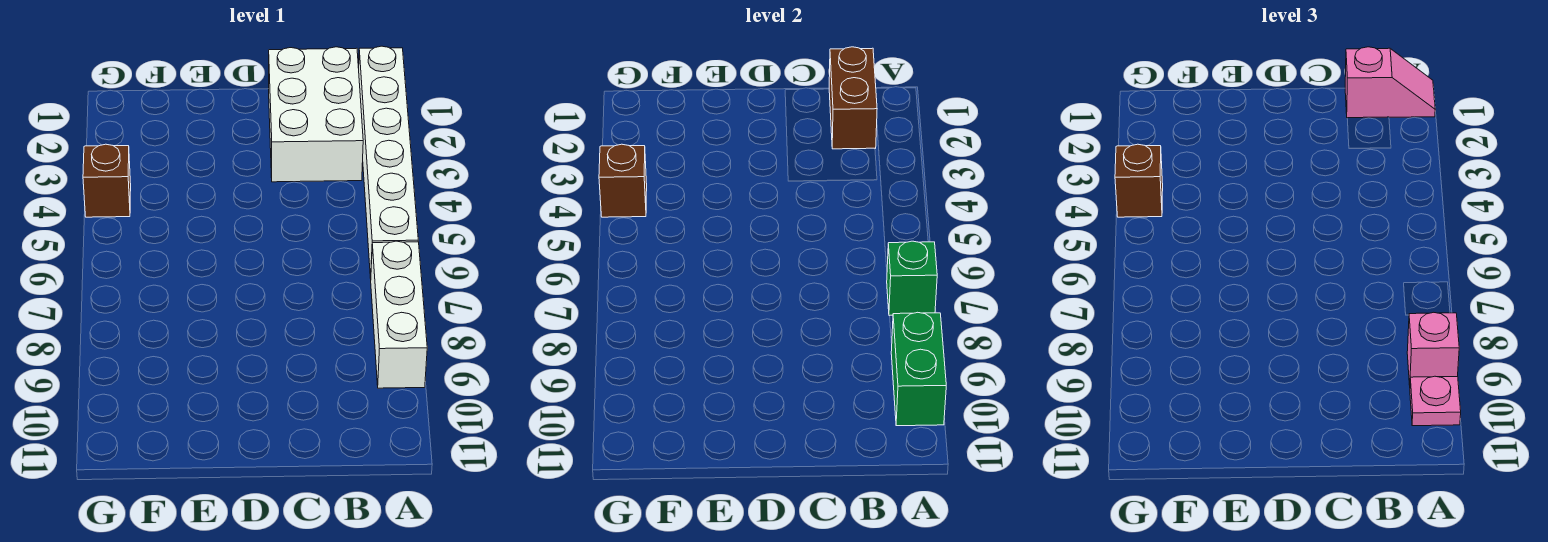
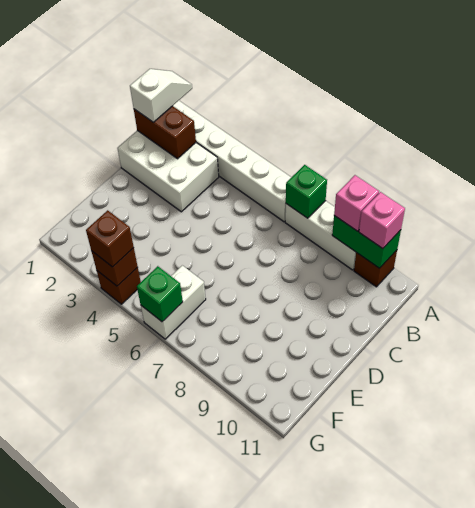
pink slope A1:B1 level 3 top B -> white slope A1:B1 level 3 top B
none -> brown brick A10 level 1
pink plate A10 level 3 -> pink brick A10 level 3
none -> white brick F6:G6 level 1
none -> green brick G6 level 2

